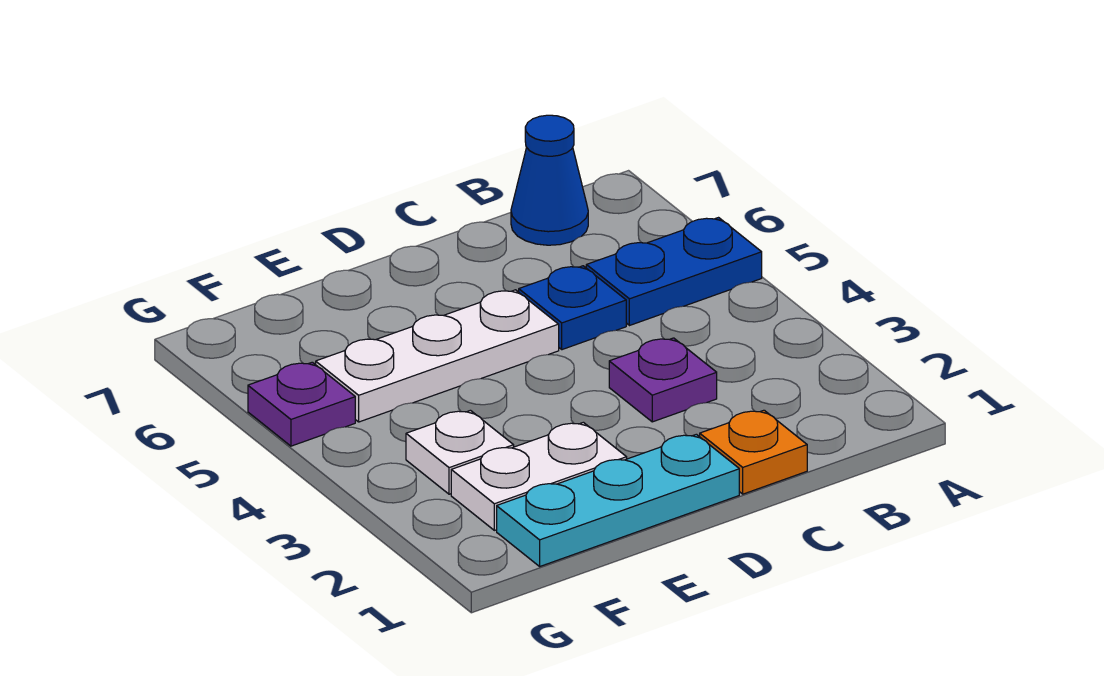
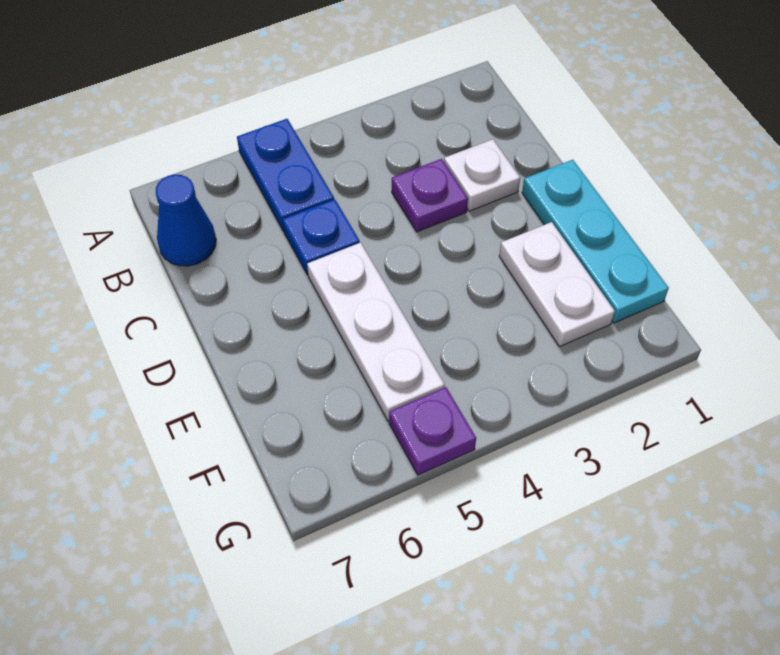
orange plate C1 level 1 -> none
white plate F3 level 1 -> white plate C2 level 1

